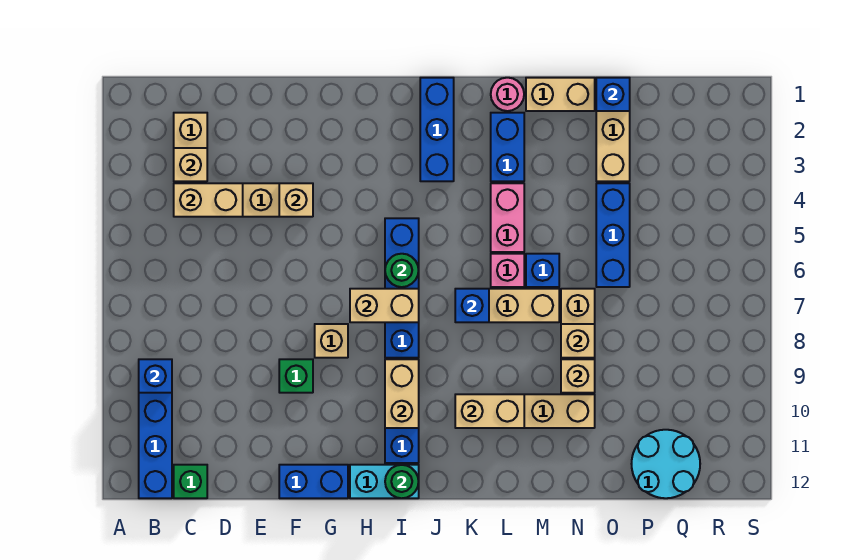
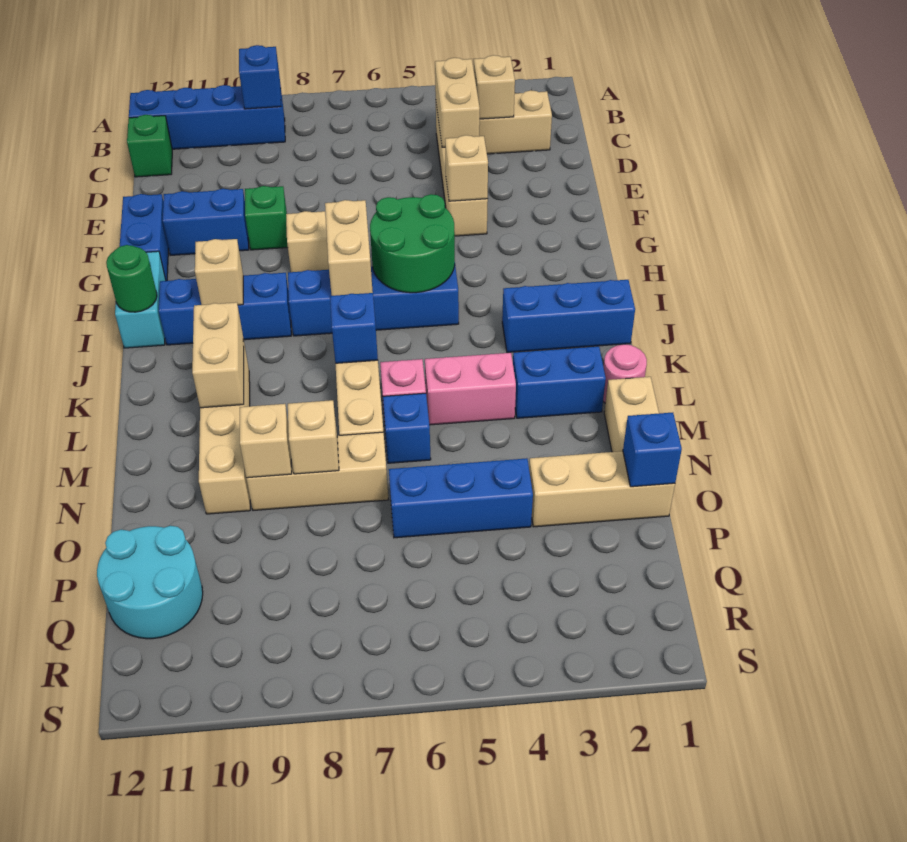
none -> blue brick F10:F11 level 1
green round brick I6 level 2 -> green round brick H5:I6 level 2
tan brick I9:I10 level 2 -> tan brick I10 level 2

